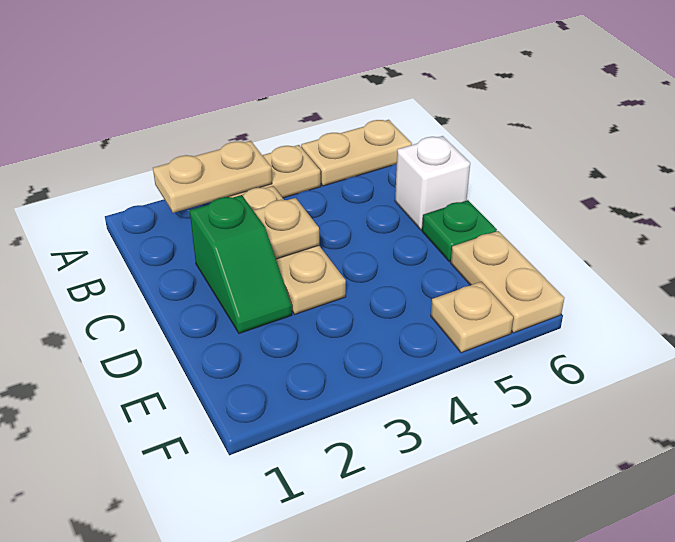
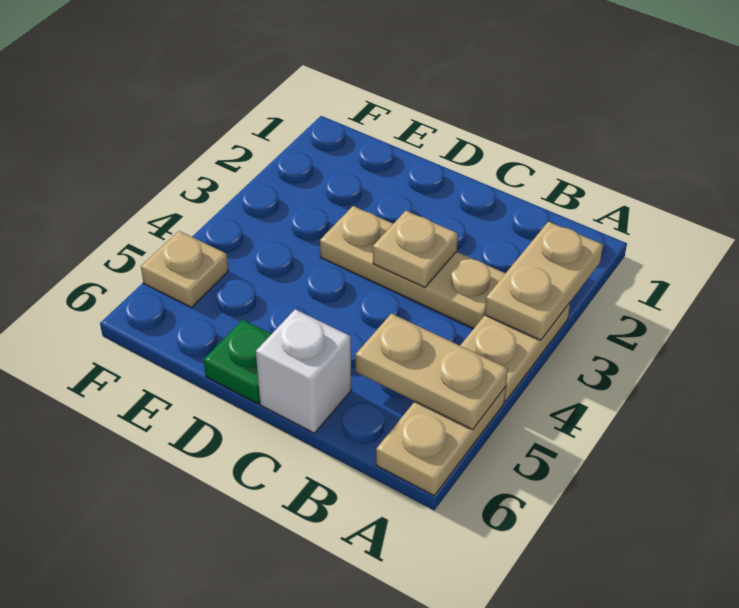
green slope C2:D2 level 1 top C -> none
tan plate E6:F6 level 1 -> tan plate A5:B5 level 2

